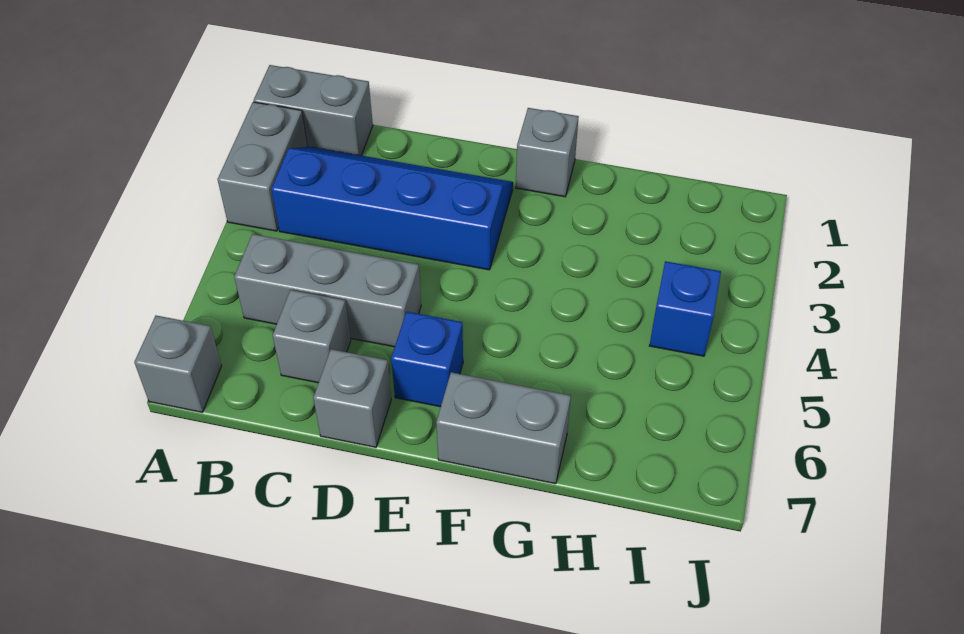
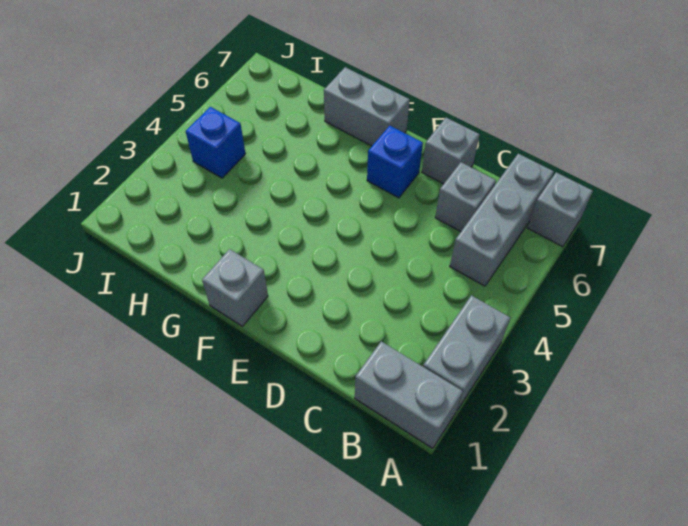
blue slope B2:E3 level 1 top 3 -> none
grey brick B5:D5 level 1 -> grey brick B5:B7 level 1

